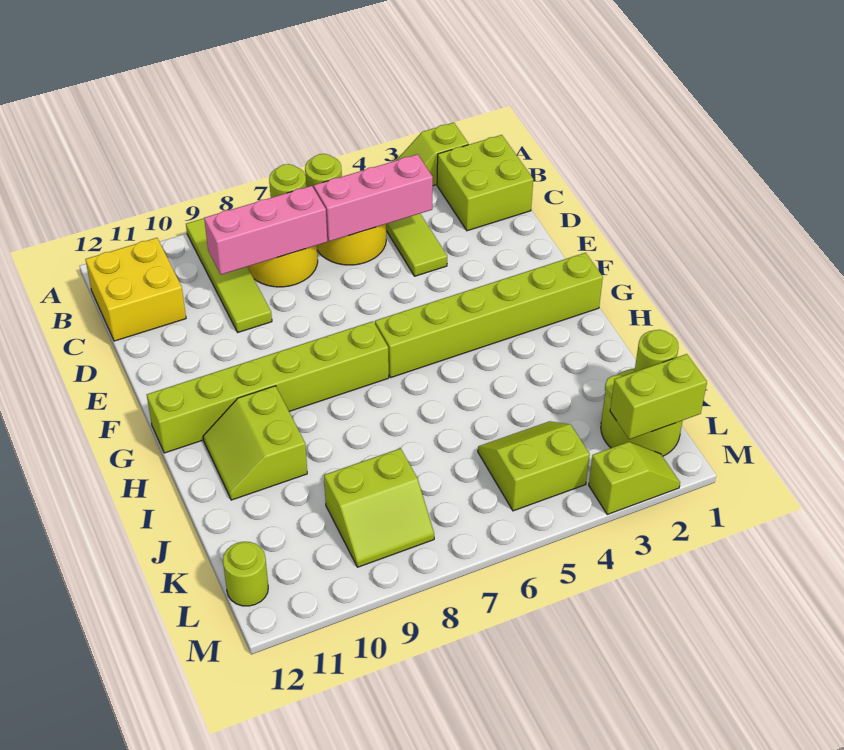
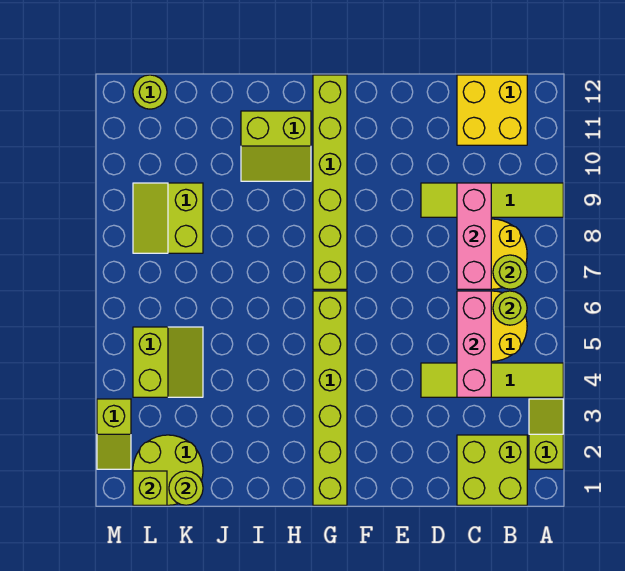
lime slope H10:I11 level 1 top 10 -> lime slope H10:I11 level 1 top 11
lime brick L1:L2 level 2 -> lime brick L1 level 2

